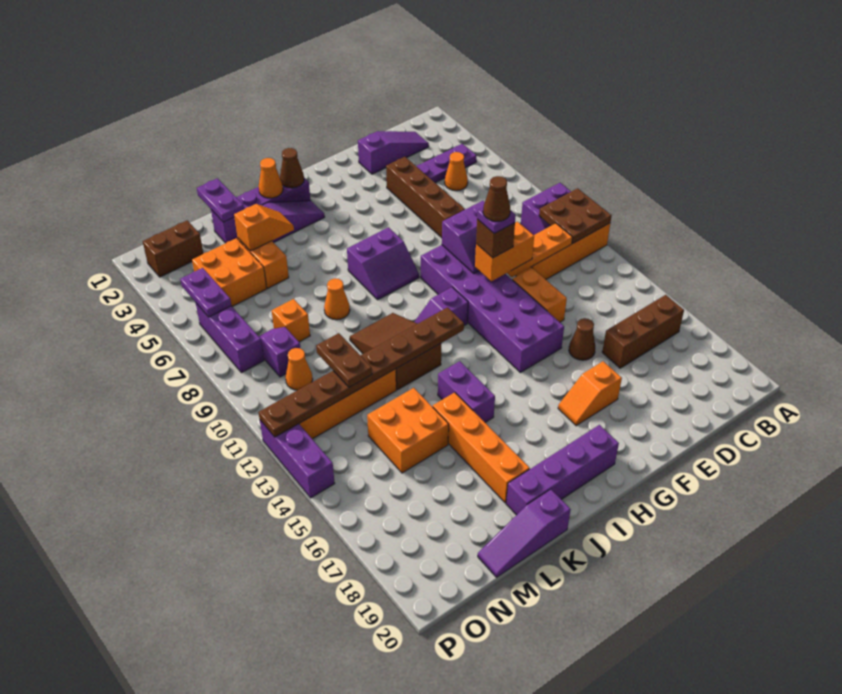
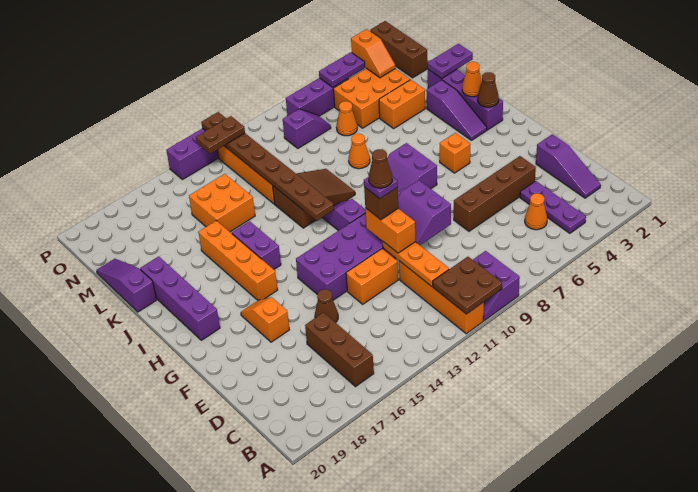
purple brick J14:J15 level 1 -> purple brick I15:J15 level 1
orange slope K4:L4 level 2 top L -> orange slope N4:O4 level 2 top O
orange brick K15:K18 level 1 -> orange brick H16:K16 level 1
orange brick M4:N5 level 1 -> orange brick M4:N6 level 1
orange brick M8 level 1 -> orange brick H5 level 1
brown plate M11:M12 level 3 -> brown plate O12:O13 level 3
brown brick N2:O2 level 1 -> brown brick N2:P2 level 1
orange cone N10 level 1 -> orange cone M7 level 1

